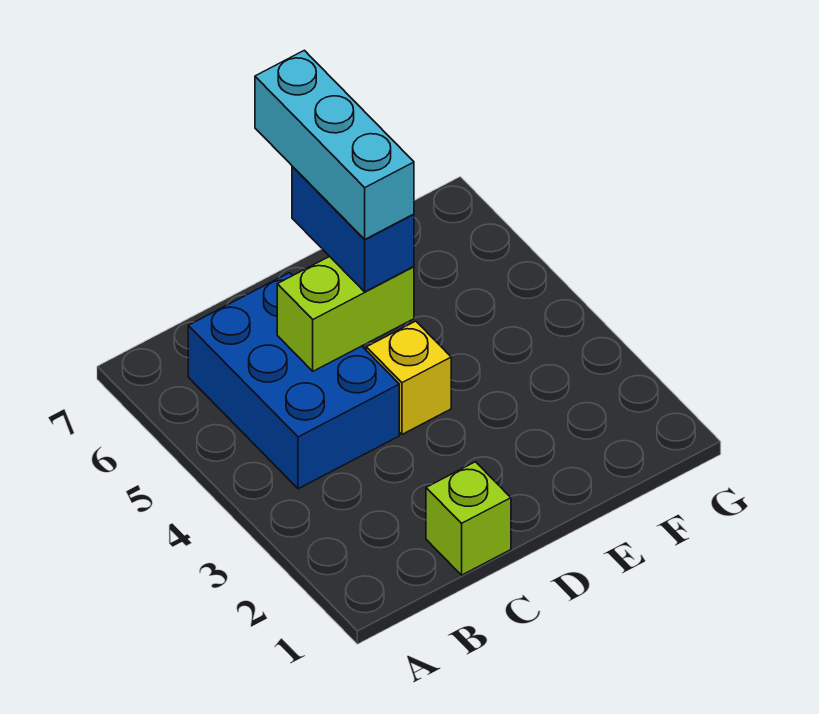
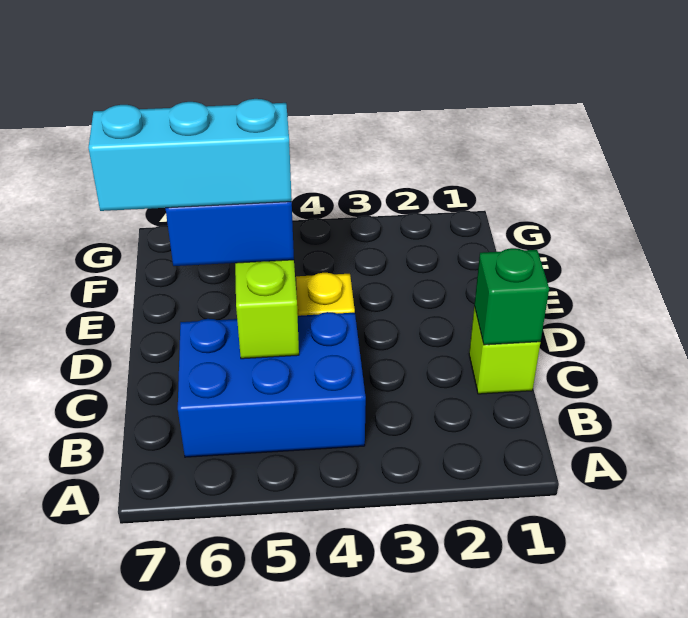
none -> green brick C1 level 2

